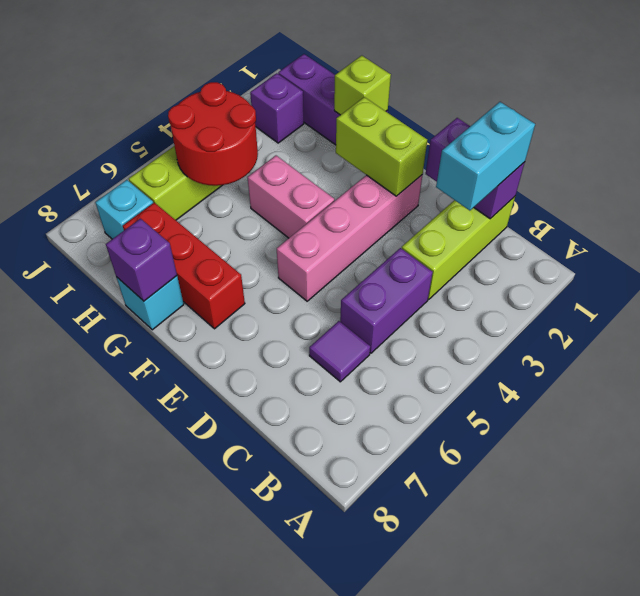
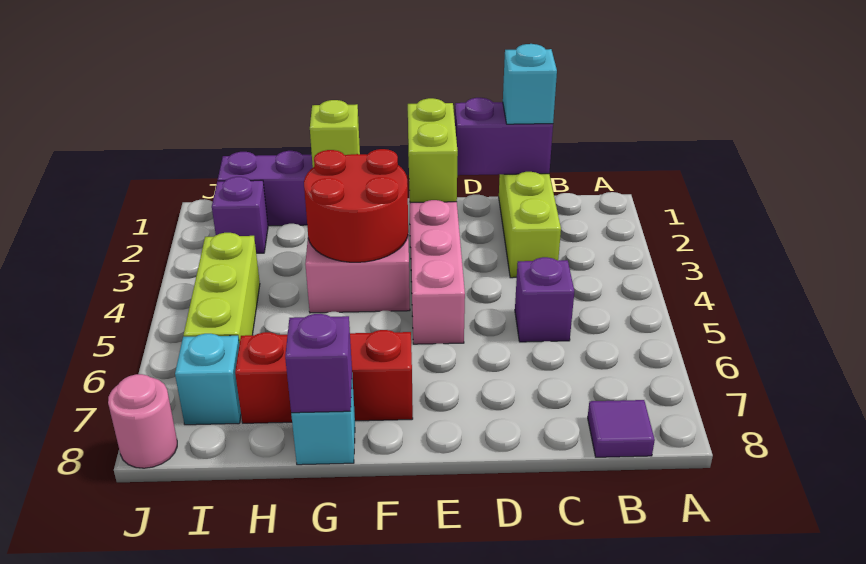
cyan brick C1:C2 level 3 -> cyan brick C1 level 3
purple brick C4:C5 level 1 -> purple brick C5 level 1
purple tile C6 level 1 -> purple tile B8 level 1
lime brick E2:F2 level 2 -> lime brick E1:E2 level 2
red round brick H4:I5 level 2 -> red round brick F3:G4 level 2
none -> pink round brick J8 level 1

